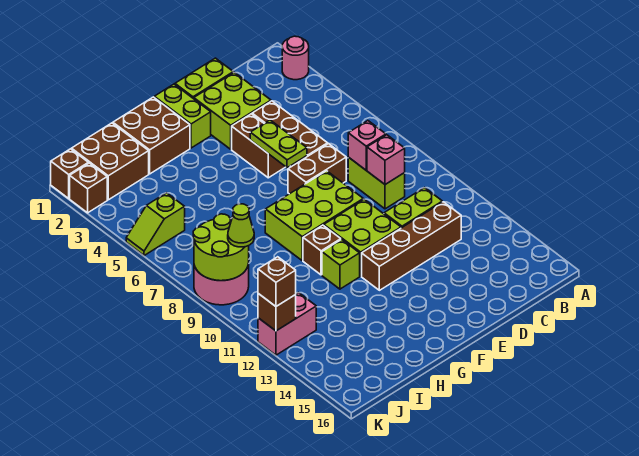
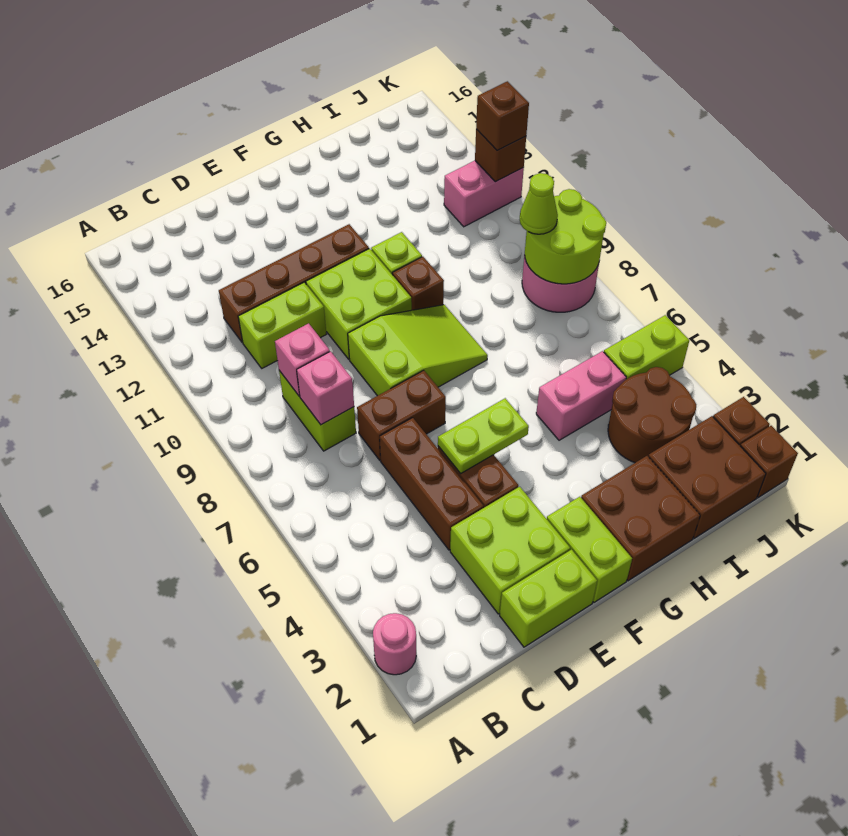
lime plate E5:E6 level 2 -> lime plate E5:F5 level 2
lime brick E8:G9 level 1 -> lime slope E8:G9 level 1 top E
none -> pink brick H5:I5 level 1
none -> brown round brick I3:J4 level 1
lime slope J5:K5 level 1 top J -> lime brick J5:K5 level 1

